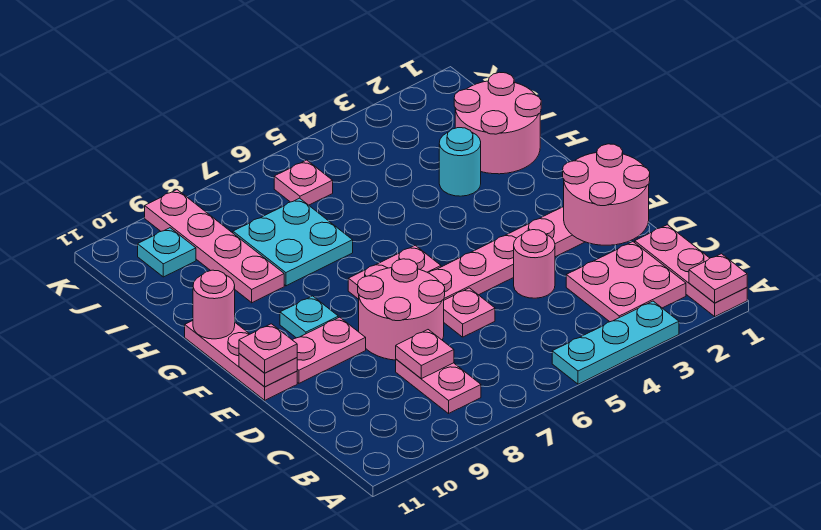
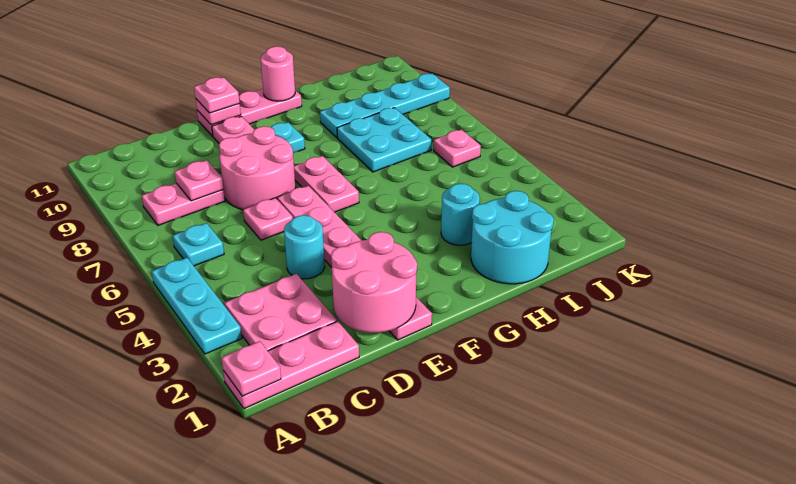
pink round brick D4 level 1 -> cyan round brick D4 level 1
pink round brick H1:I2 level 1 -> cyan round brick H1:I2 level 1
pink plate H9:K9 level 1 -> cyan plate H9:K9 level 1
cyan plate J10 level 1 -> cyan plate B6 level 1

